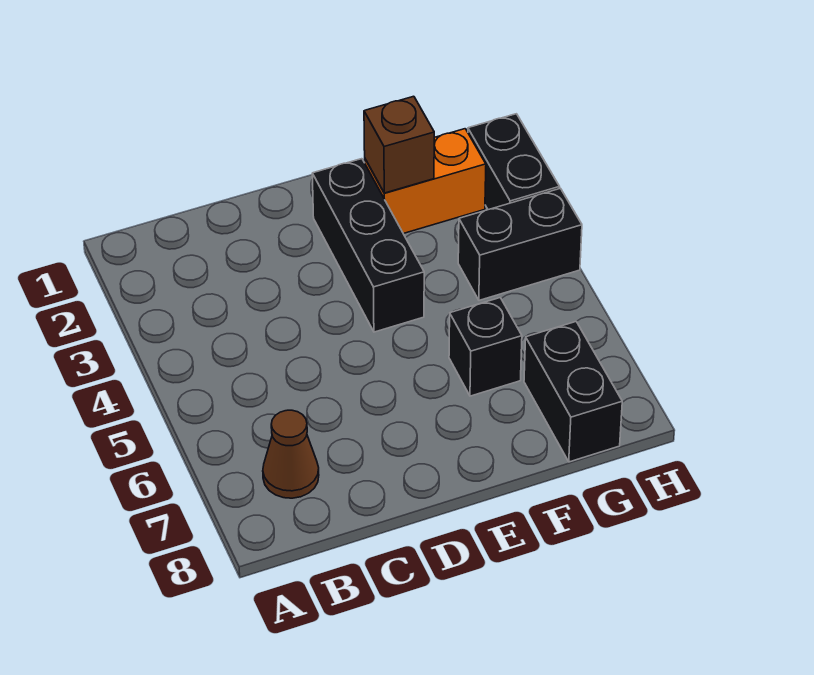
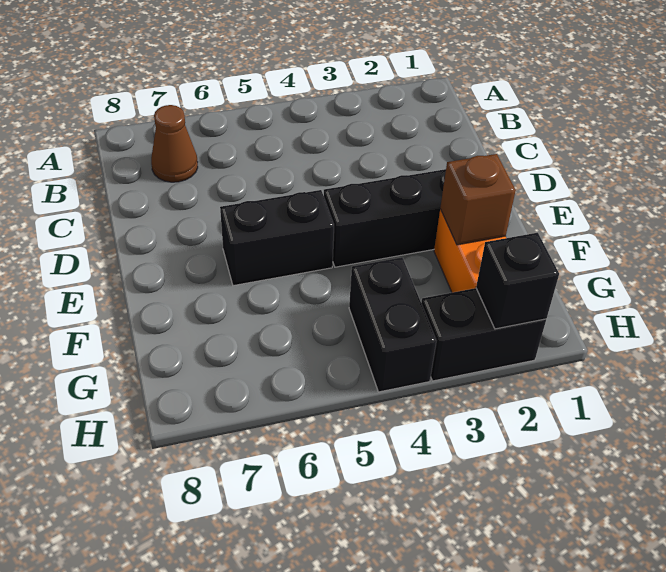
black brick F6 level 1 -> black brick H2 level 2
black brick G7:G8 level 1 -> black brick E5:E6 level 1

